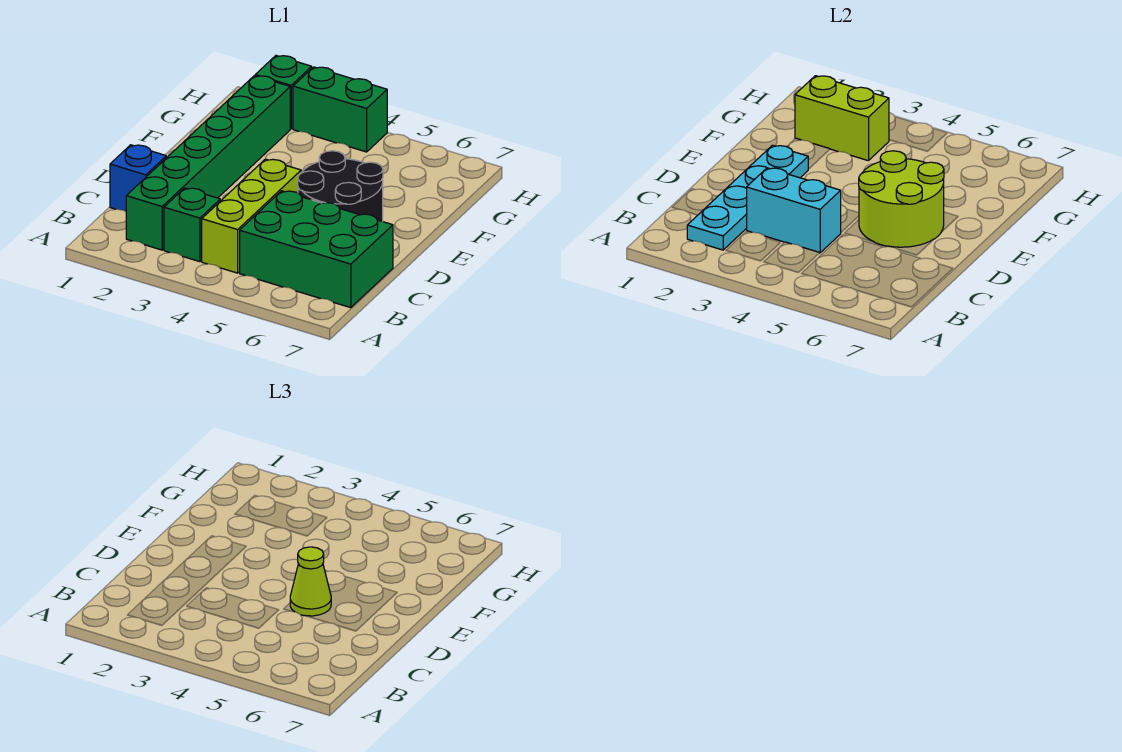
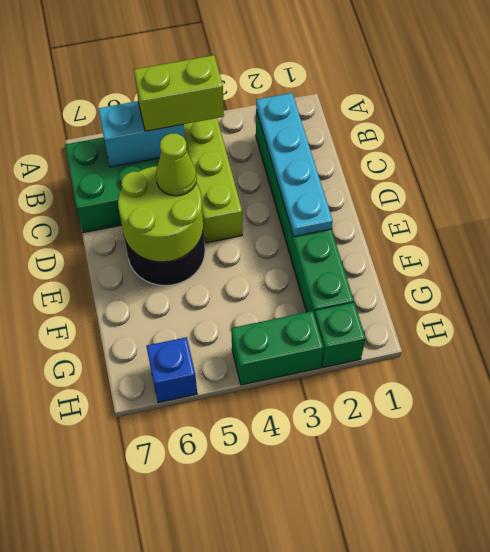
green brick B3 level 1 -> none
blue brick C1 level 1 -> blue brick H6 level 1
cyan brick C3:C4 level 2 -> cyan brick B5:B6 level 2
lime brick G2:G3 level 2 -> lime brick B4:B5 level 3

